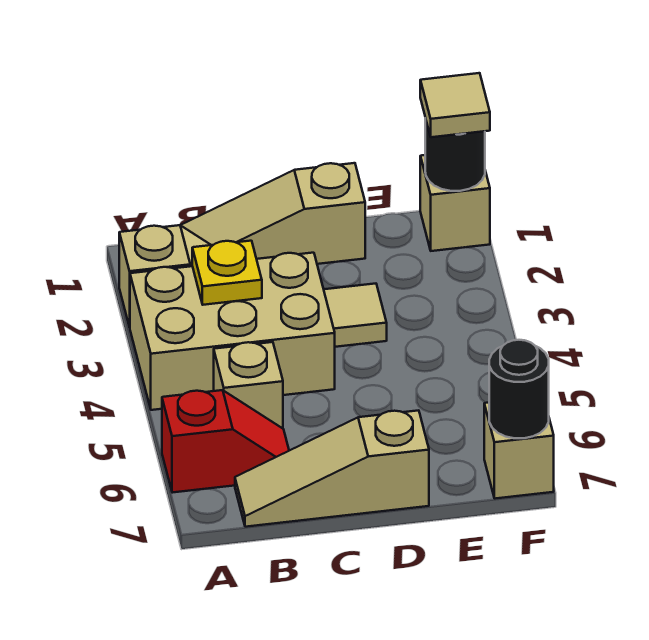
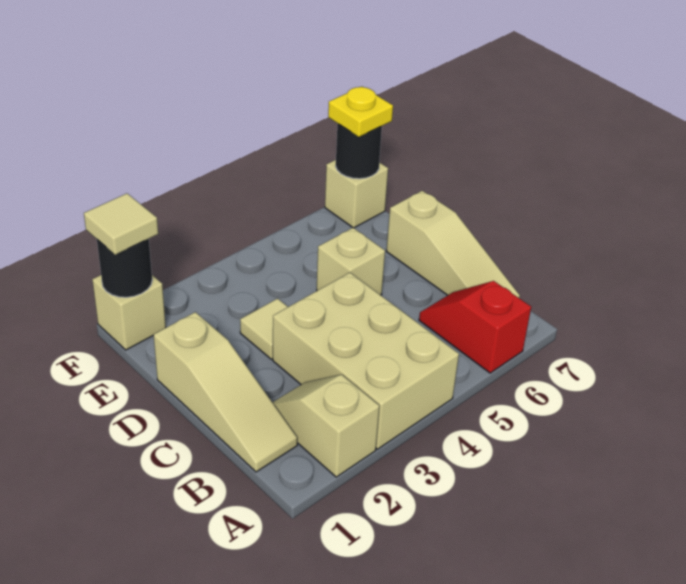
yellow plate B3 level 2 -> yellow plate F7 level 3
tan brick B5 level 1 -> tan brick D5 level 1

